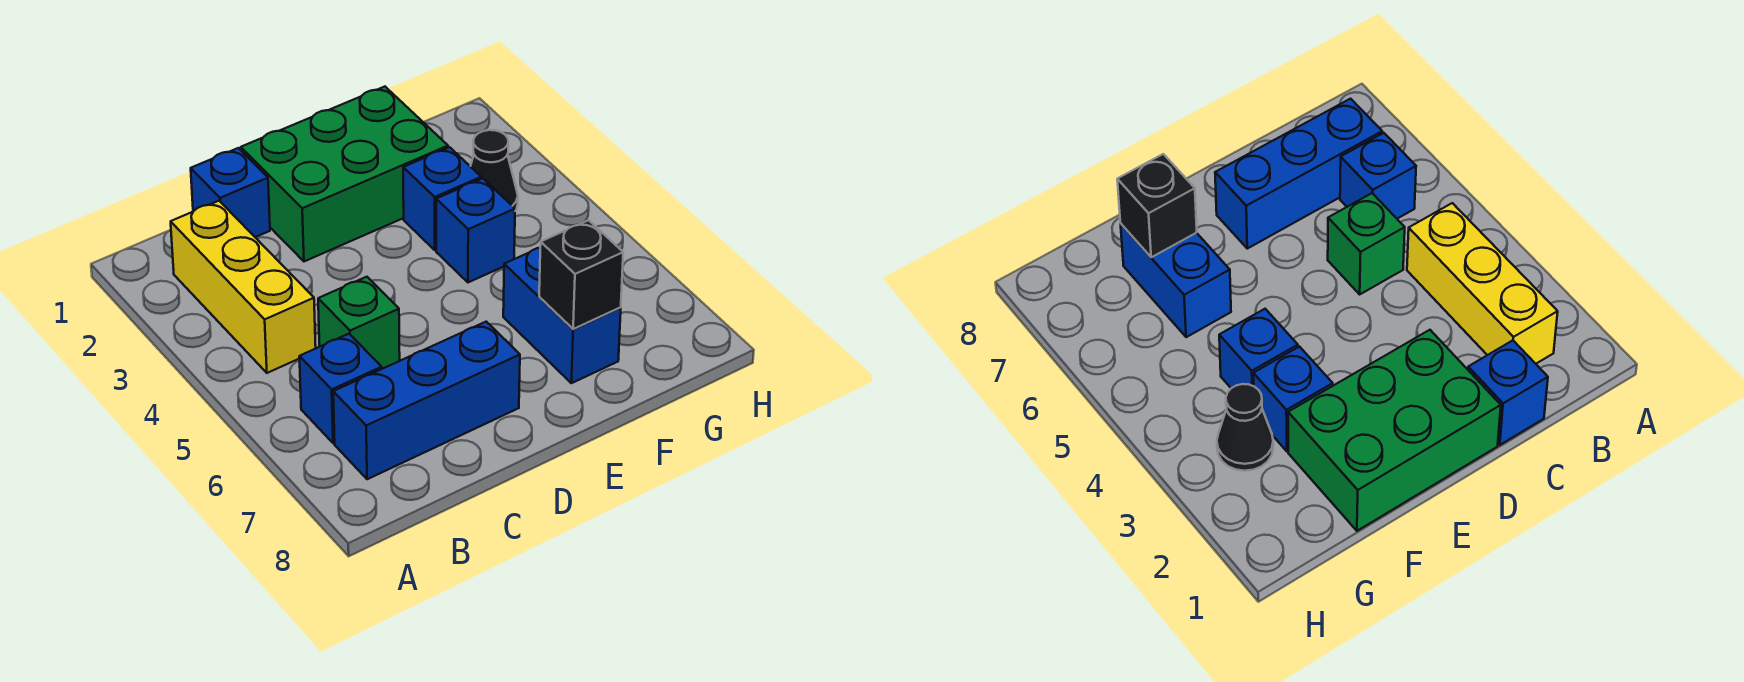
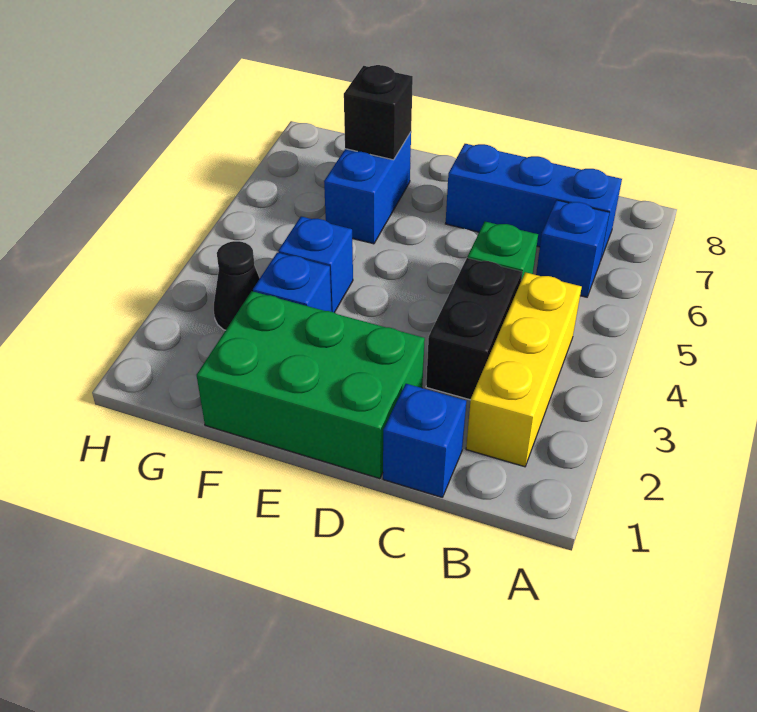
none -> black brick C3:C4 level 1

